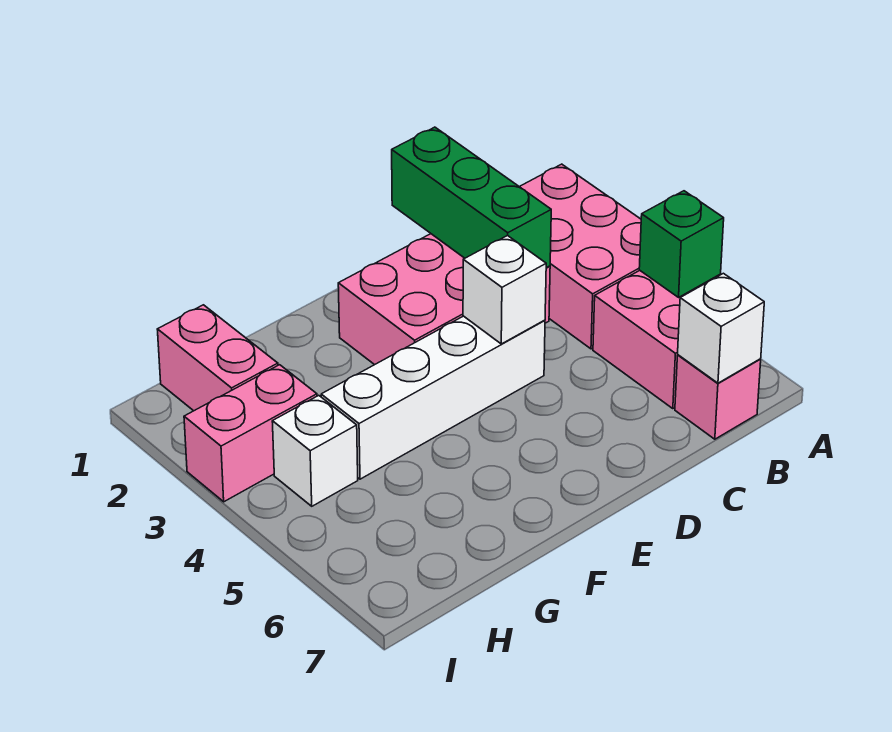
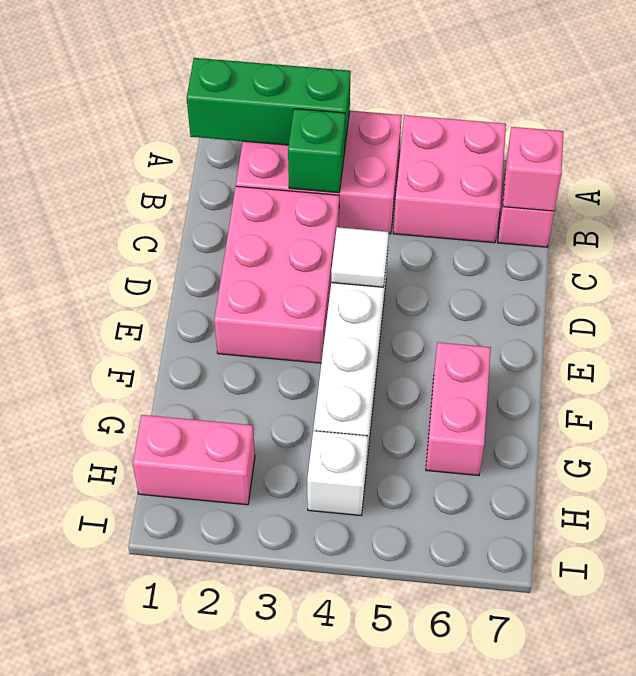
green brick A5 level 2 -> green brick B3 level 2
white brick B7 level 2 -> pink brick B7 level 2
green brick C1:C3 level 2 -> green brick A1:A3 level 2
white brick D4 level 2 -> white tile D4 level 2
pink brick H3:I3 level 1 -> pink brick F6:G6 level 1

